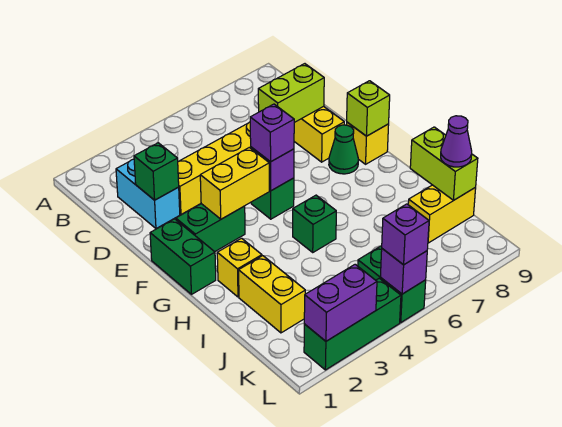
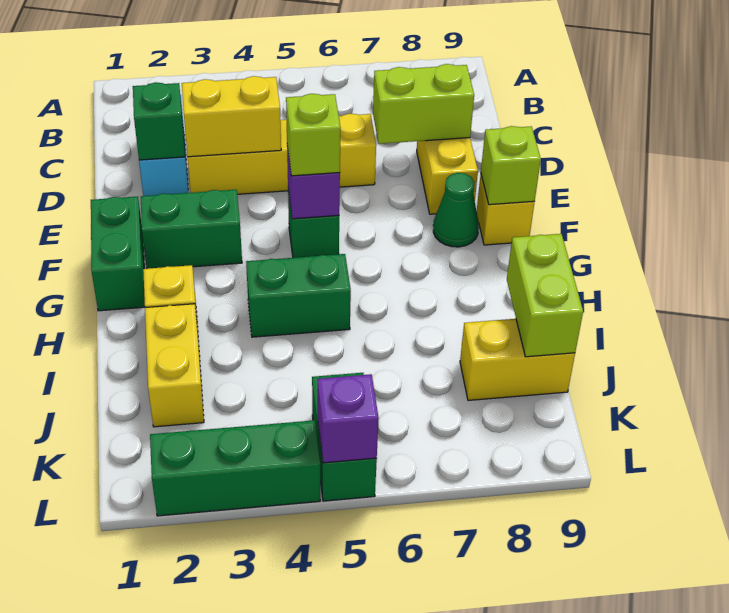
yellow brick F3:F4 level 2 -> yellow brick D3:D4 level 2
purple brick F5 level 3 -> lime brick F5 level 3
green brick H5 level 1 -> green brick H4:H5 level 1
purple cone J9 level 3 -> none
purple brick L2:L3 level 2 -> none
purple brick L5 level 3 -> none

